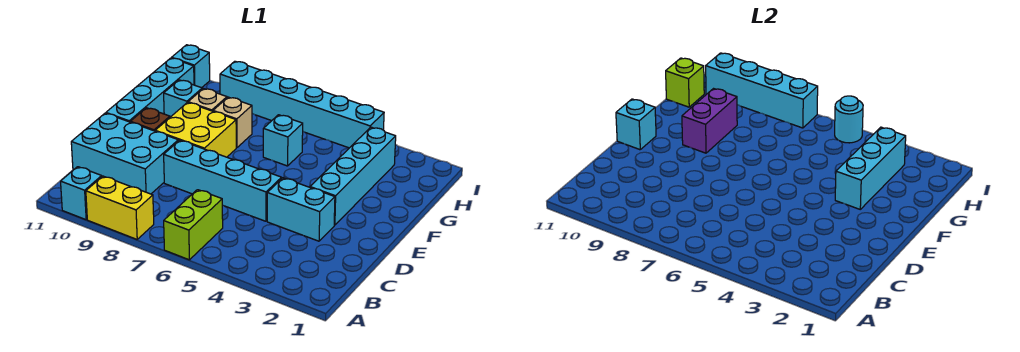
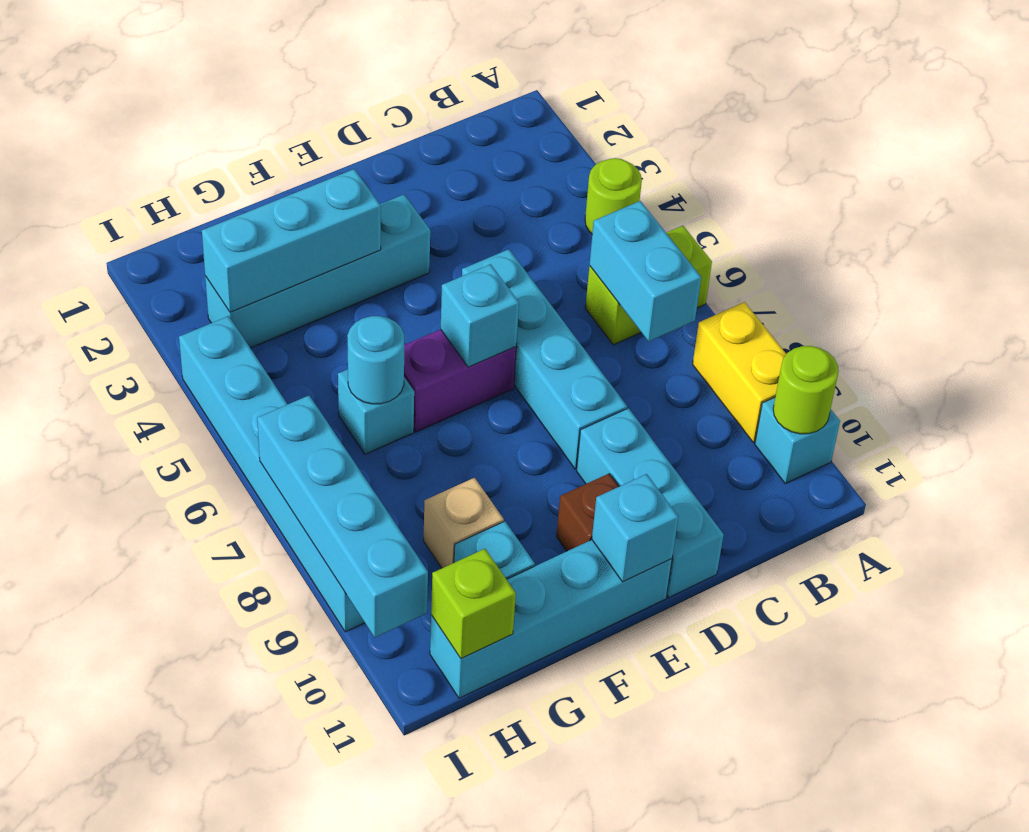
none -> lime round brick A4 level 1
none -> lime round brick A10 level 2
cyan brick C9:D11 level 1 -> cyan brick D9:D11 level 1
cyan brick D3:D4 level 1 -> cyan brick B6:B7 level 2
yellow brick E8:F9 level 1 -> none
purple brick F9:G9 level 2 -> purple brick E6:F6 level 1
tan brick G8 level 1 -> none
cyan round brick I5 level 2 -> cyan round brick G6 level 2
cyan brick I11 level 1 -> cyan brick E6 level 2

